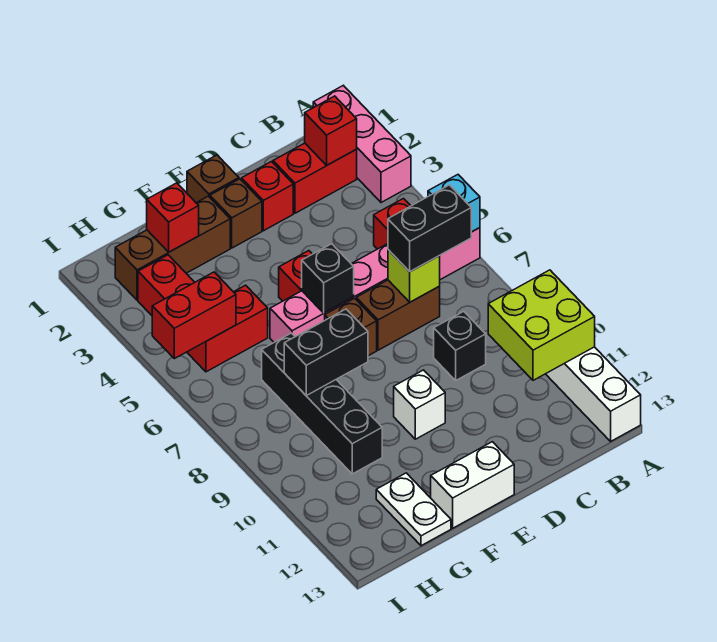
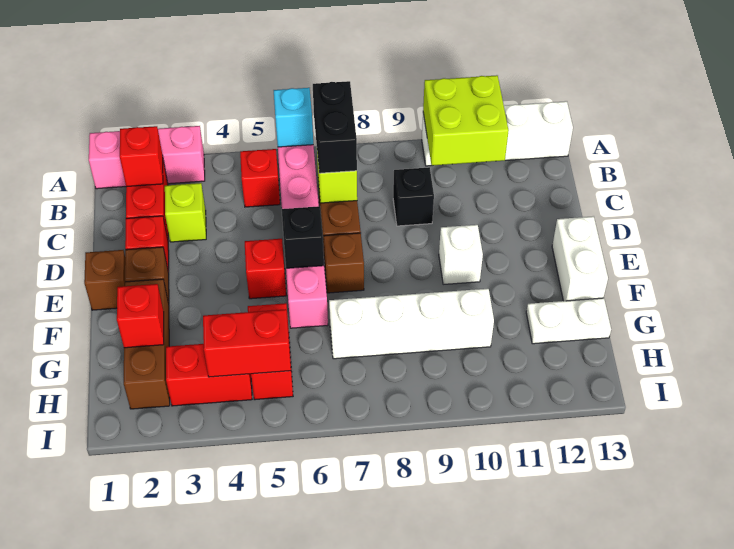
none -> lime brick C3 level 1
black brick F8:G8 level 2 -> none
black brick G7:G10 level 1 -> white brick G7:G10 level 1
red brick H5:I5 level 2 -> red brick H4:H5 level 2

